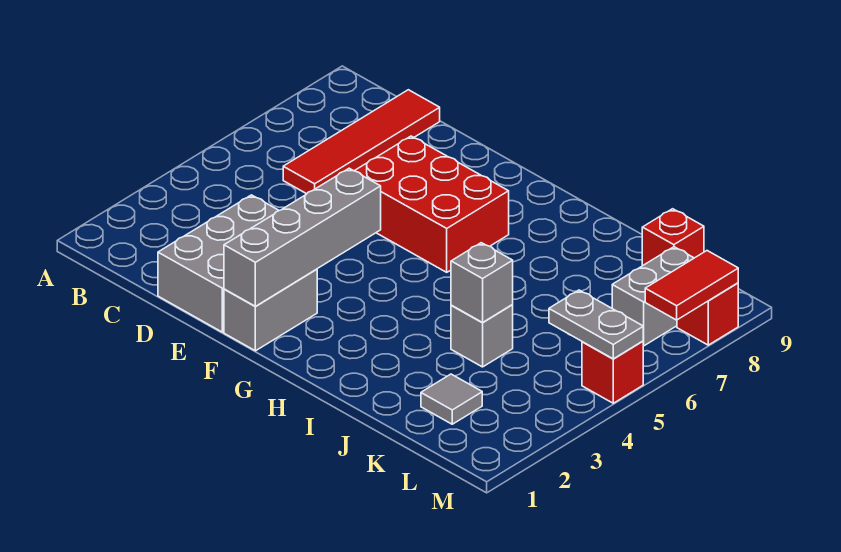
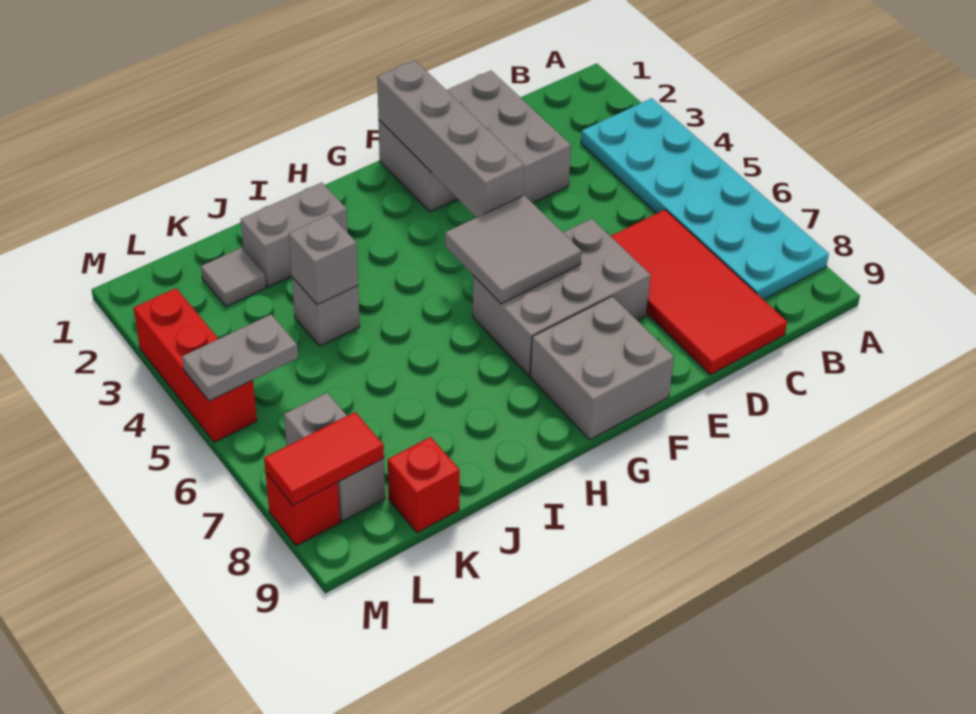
none -> cyan plate A3:B8 level 1
red tile C6:C9 level 1 -> red tile C6:D9 level 1
red brick E6:G7 level 1 -> grey brick E6:G7 level 1
none -> grey tile F5:G6 level 2
none -> grey brick F8:G9 level 1
none -> grey brick I2:J2 level 1
red brick M5 level 1 -> red brick M3:M5 level 1
red tile M7:M8 level 2 -> red tile L8:M8 level 2

